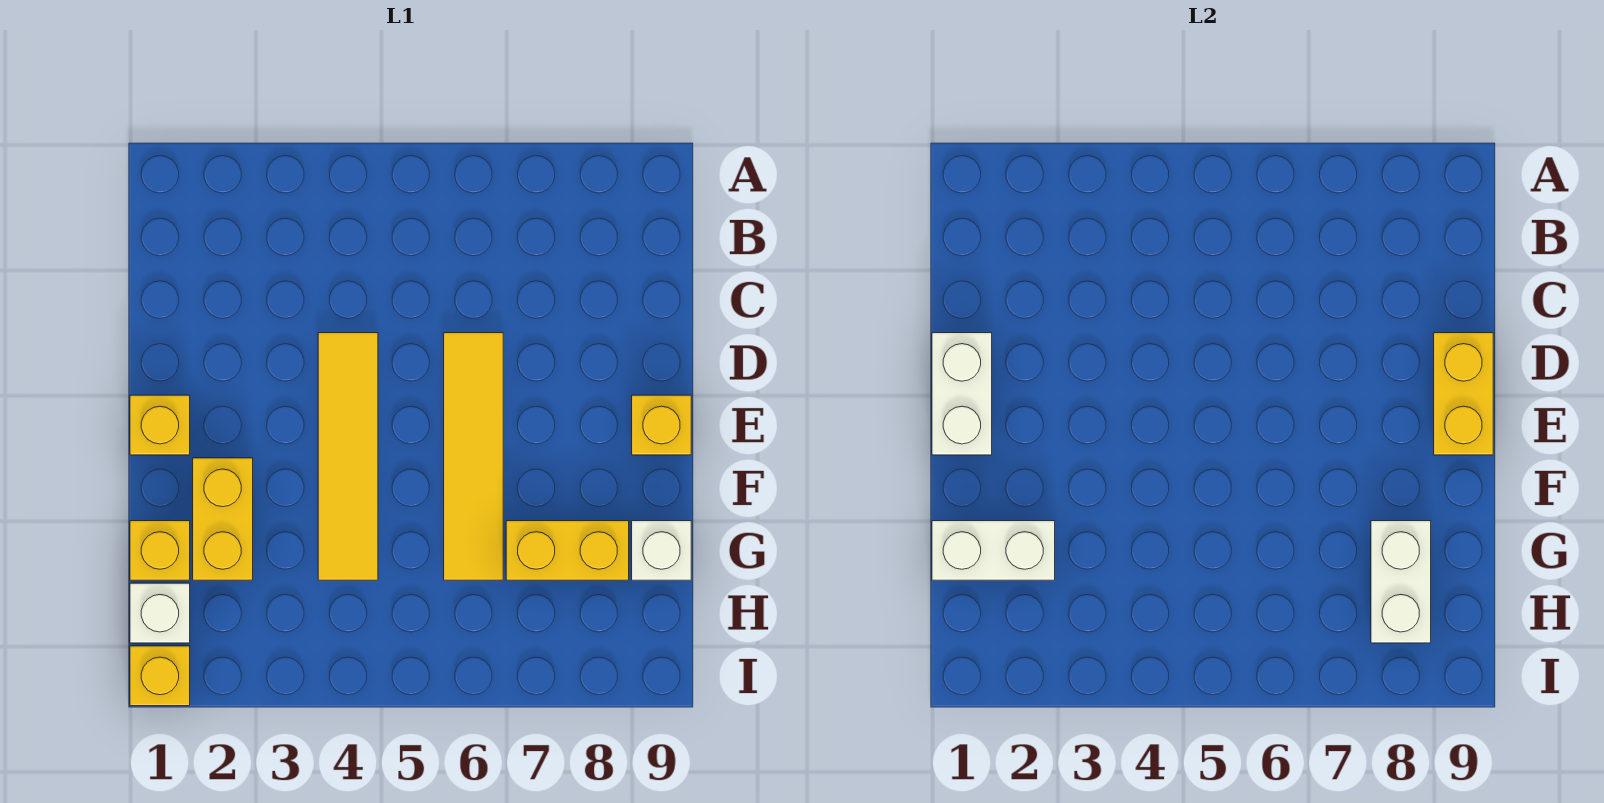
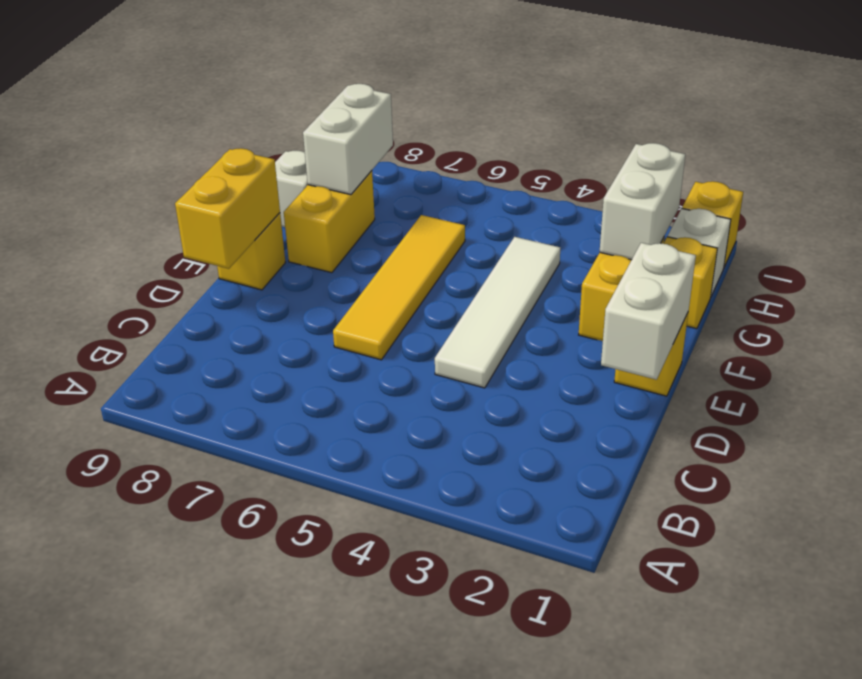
yellow tile D4:G4 level 1 -> white tile D4:G4 level 1
white brick G1:G2 level 2 -> white brick G2:H2 level 2
yellow brick G7:G8 level 1 -> yellow brick F8:G8 level 1

